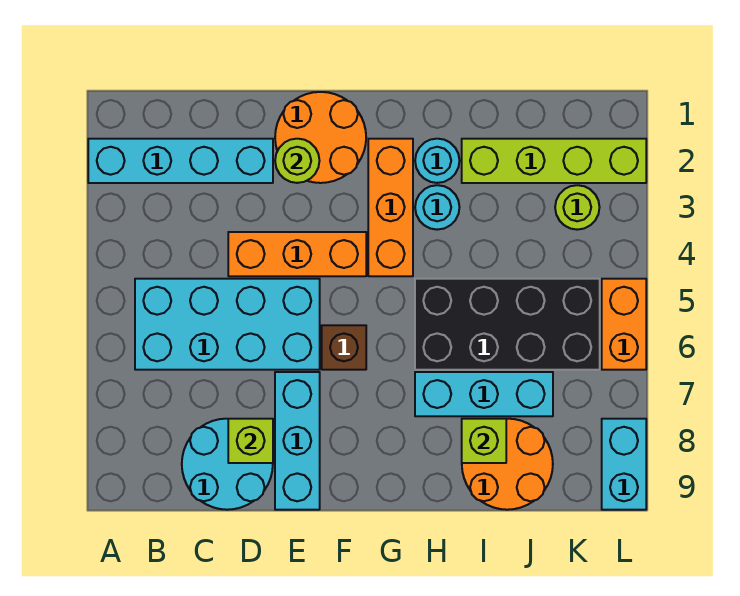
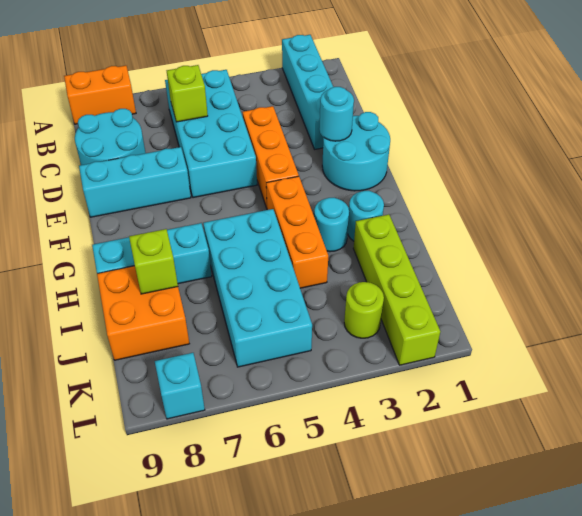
lime brick D8 level 2 -> lime brick C6 level 2
orange round brick E1:F2 level 1 -> cyan round brick E1:F2 level 1
lime round brick E2 level 2 -> cyan round brick E2 level 2
brown brick F6 level 1 -> none
orange brick G2:G4 level 1 -> orange brick G4:I4 level 1
black brick H5:K6 level 1 -> cyan brick H5:K6 level 1
cyan brick H7:J7 level 1 -> cyan brick H7:H9 level 1
orange round brick I8:J9 level 1 -> orange brick I8:J9 level 1
orange brick L5:L6 level 1 -> orange brick A8:A9 level 1
cyan brick L8:L9 level 1 -> cyan brick L8 level 1

